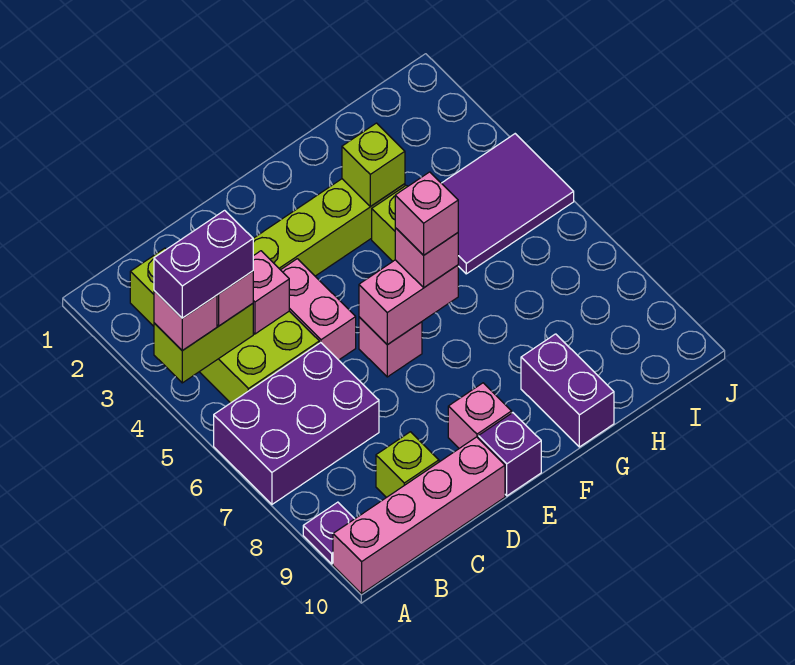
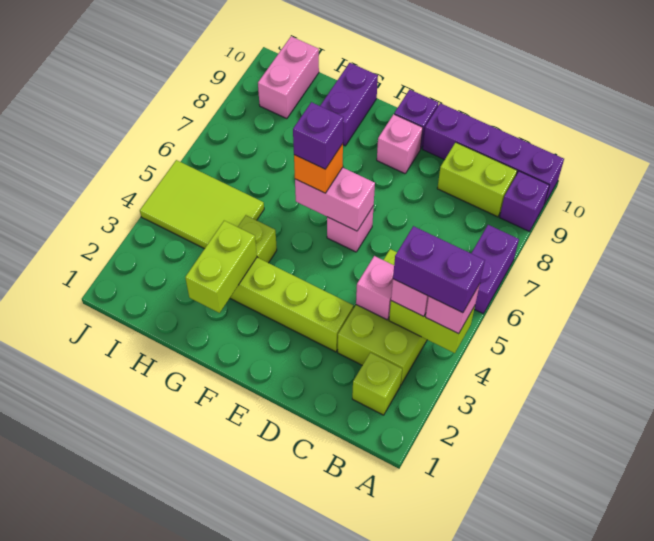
purple brick A6:C7 level 1 -> purple brick A6:A7 level 1
purple plate A9 level 1 -> purple brick A9 level 1
pink brick A10:D10 level 1 -> purple brick A10:D10 level 1
lime brick C9 level 1 -> lime brick B9:C9 level 1
pink brick D4:D5 level 1 -> pink brick I9:I10 level 1
pink brick F6 level 3 -> orange brick F6 level 3
pink brick F6 level 4 -> purple brick F6 level 4
lime brick G3 level 2 -> lime brick G2:G3 level 2
purple tile H4:J5 level 1 -> lime tile H4:J5 level 1

